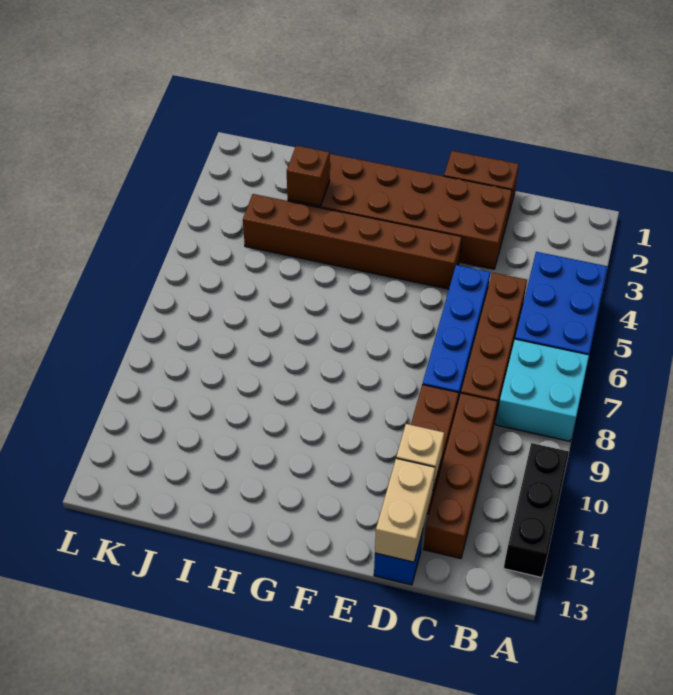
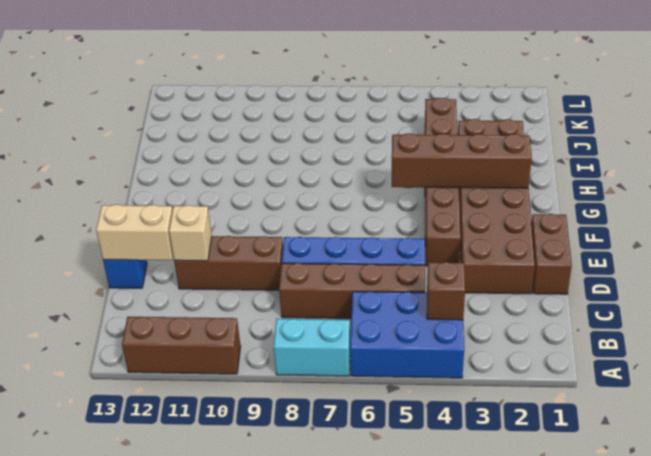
cyan brick A7:B8 level 1 -> cyan brick A7:A8 level 1
black brick A10:A12 level 1 -> brown brick A10:A12 level 1
brown brick C9:C12 level 1 -> brown brick G2:G5 level 2
brown brick I3 level 2 -> brown brick B4 level 2

